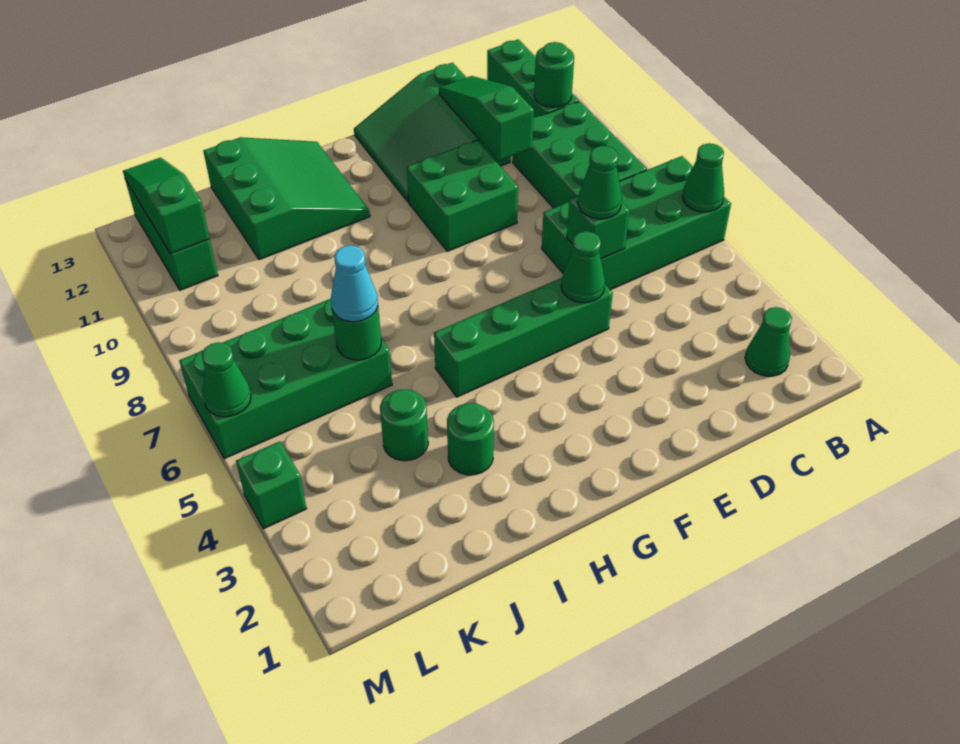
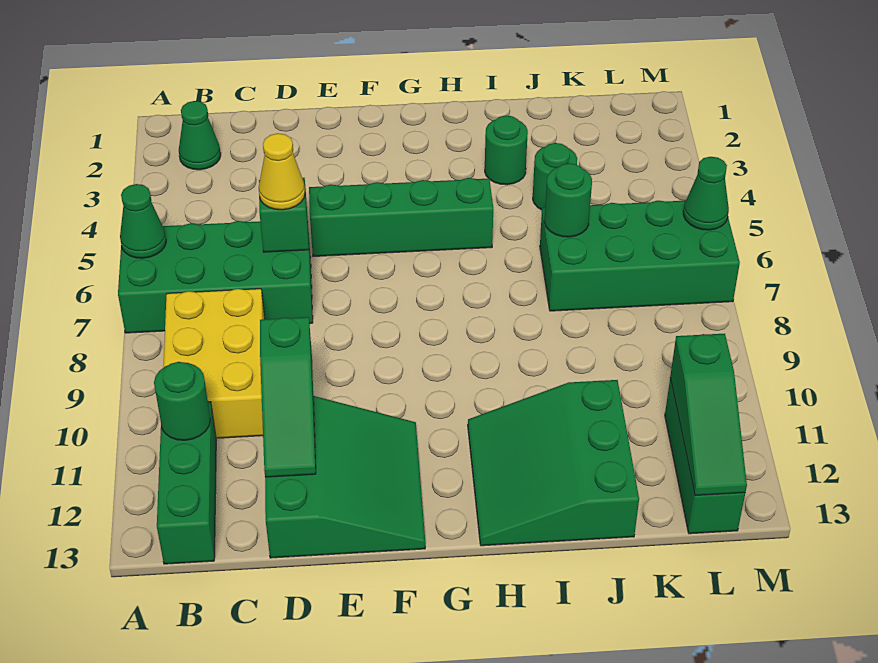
green brick B8:C10 level 1 -> yellow brick B8:C10 level 1
green cone D6 level 3 -> yellow cone D6 level 3
green cone E5 level 2 -> none
green brick E9:F10 level 1 -> none
cyan cone J6 level 3 -> none
green brick M4 level 1 -> none

